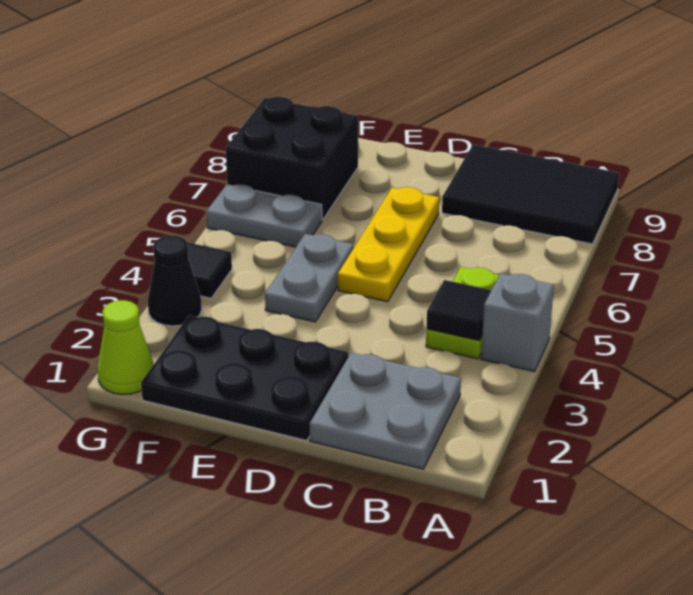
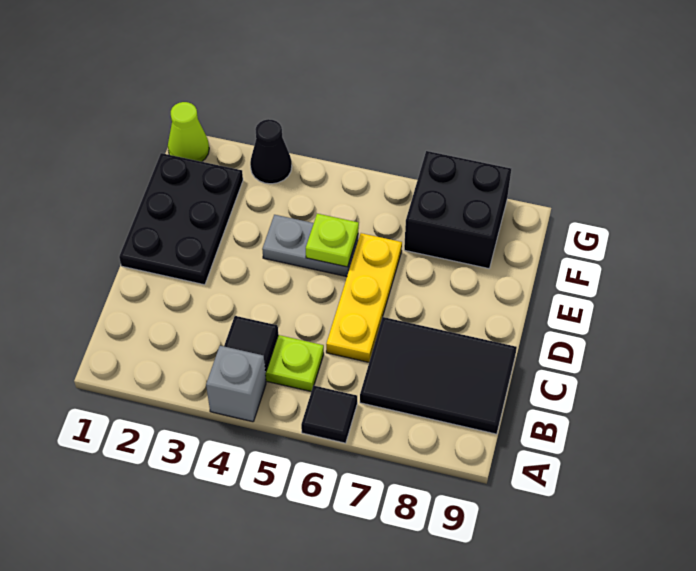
black tile A8:C9 level 1 -> black tile B7:C9 level 1
grey plate B1:C2 level 1 -> none
yellow plate D5:D7 level 1 -> yellow plate C6:E6 level 1
none -> lime plate E5 level 2
grey plate F6:G6 level 1 -> none
black tile G4 level 1 -> black tile A6 level 1

